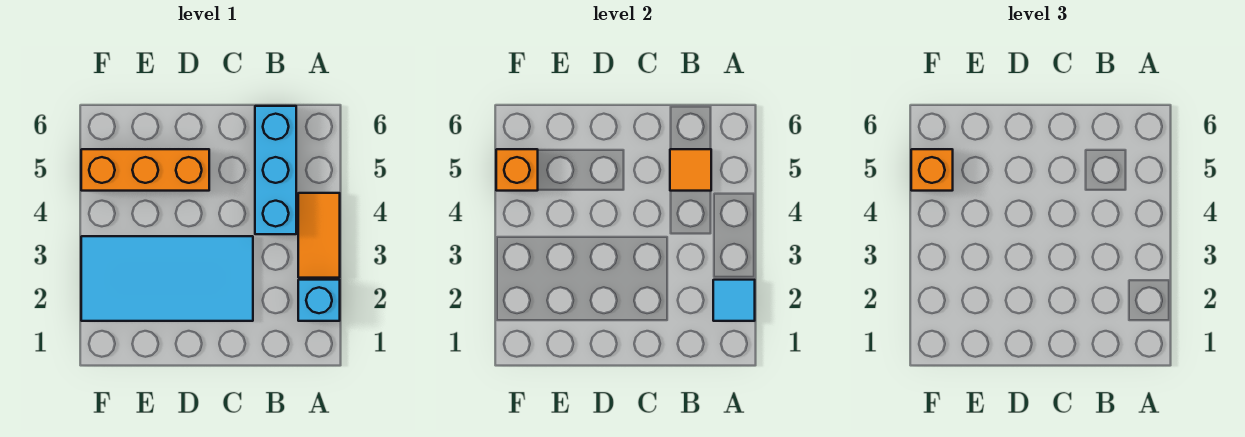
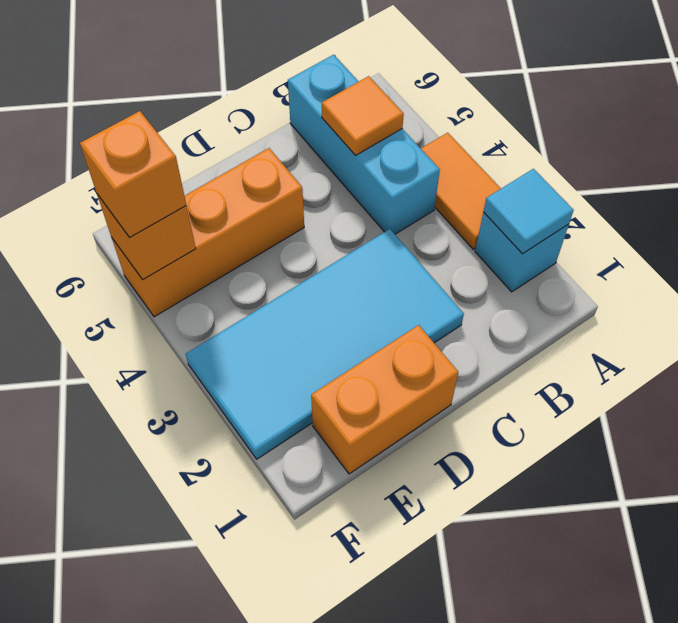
none -> orange brick D1:E1 level 1

